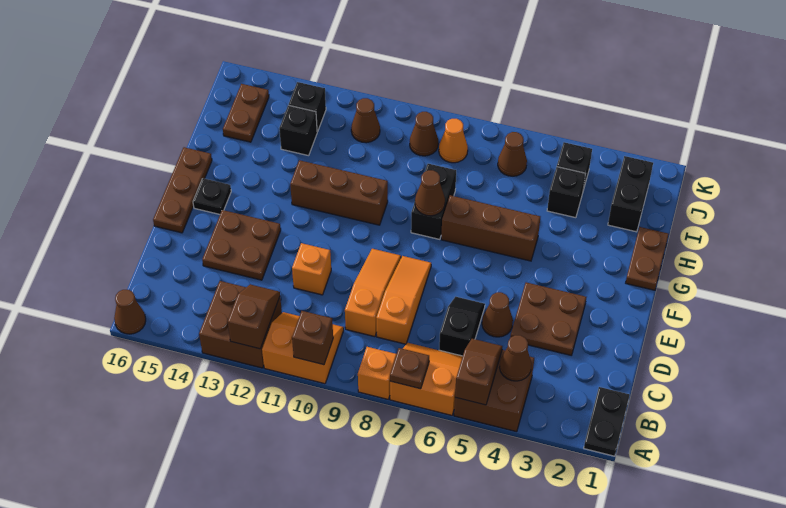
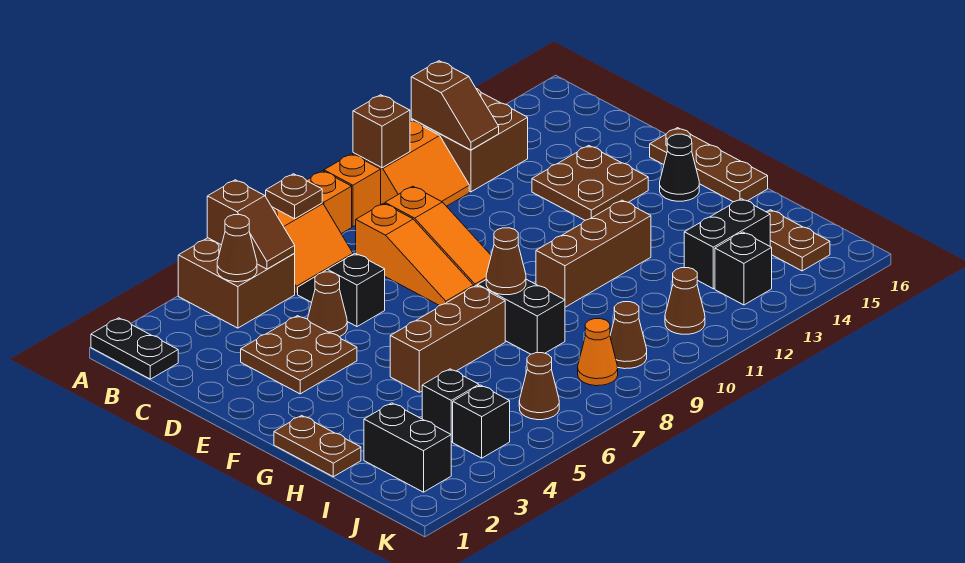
brown cone A16 level 1 -> none
black slope C6:D6 level 1 top C -> black slope C6:D6 level 1 top D
orange brick D11 level 1 -> orange brick A9 level 1
black plate F15 level 1 -> black cone F15 level 1
black brick I13 level 1 -> black brick I13:I14 level 1

